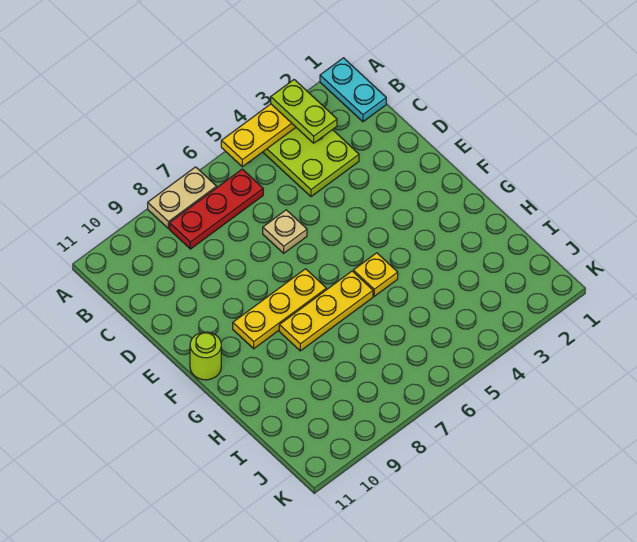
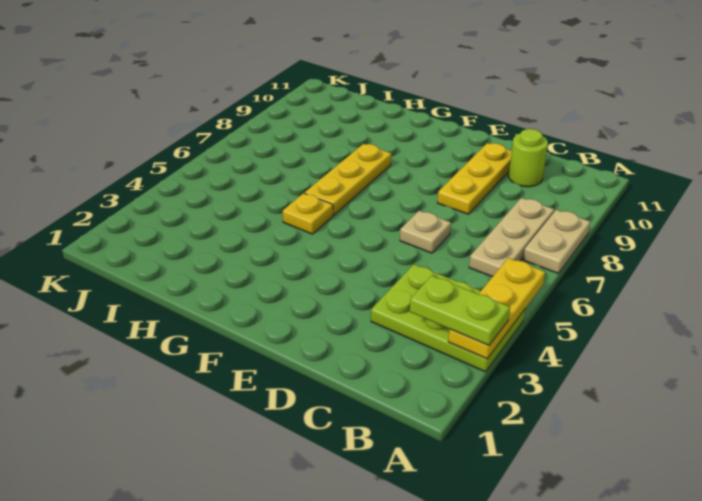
cyan plate A1:B1 level 1 -> none
red plate B6:B8 level 1 -> tan plate B6:B8 level 1
yellow plate F7:F9 level 1 -> yellow plate D8:D10 level 1
lime round brick F11 level 1 -> lime round brick C10 level 1

